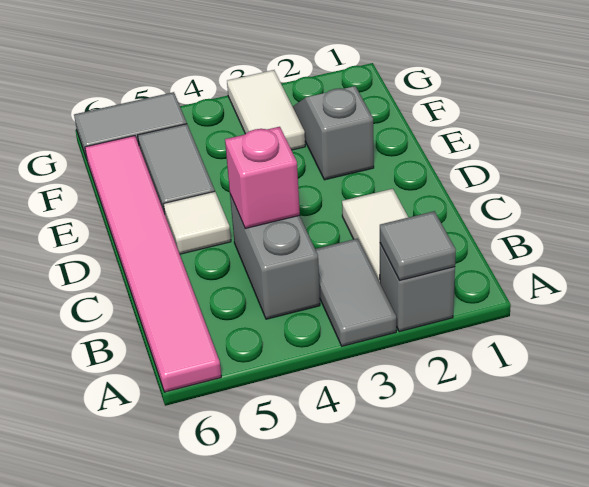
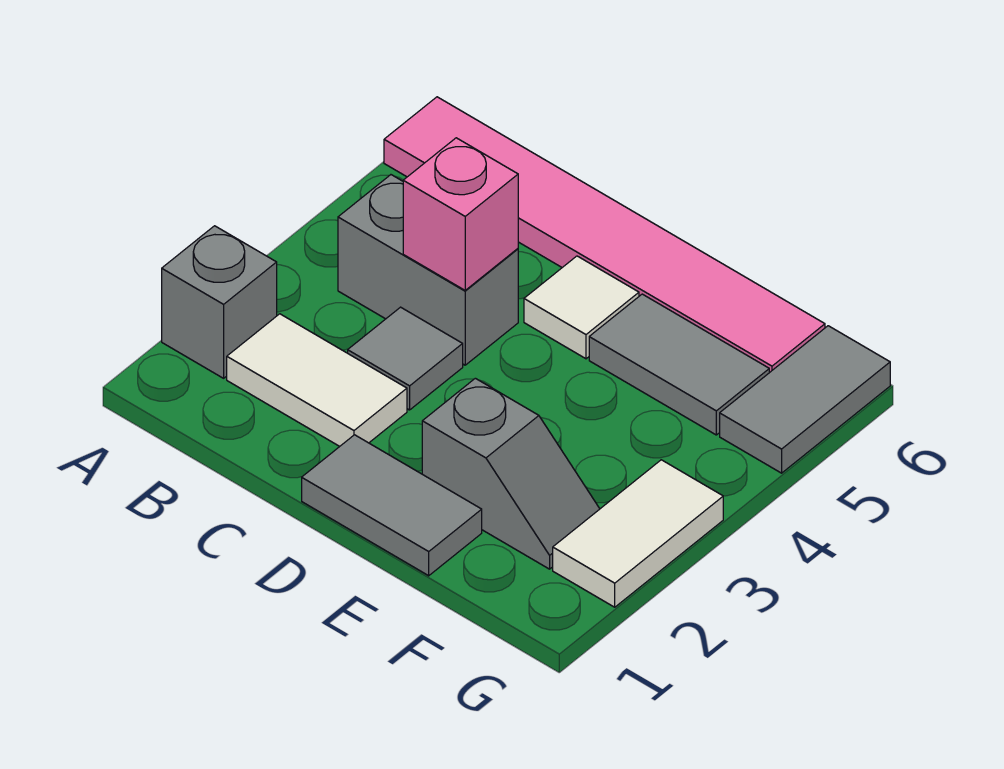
grey tile A2 level 2 -> grey tile C3 level 1
grey tile A3:B3 level 1 -> grey tile D1:E1 level 1
white tile F3:G3 level 1 -> white tile G2:G3 level 1

